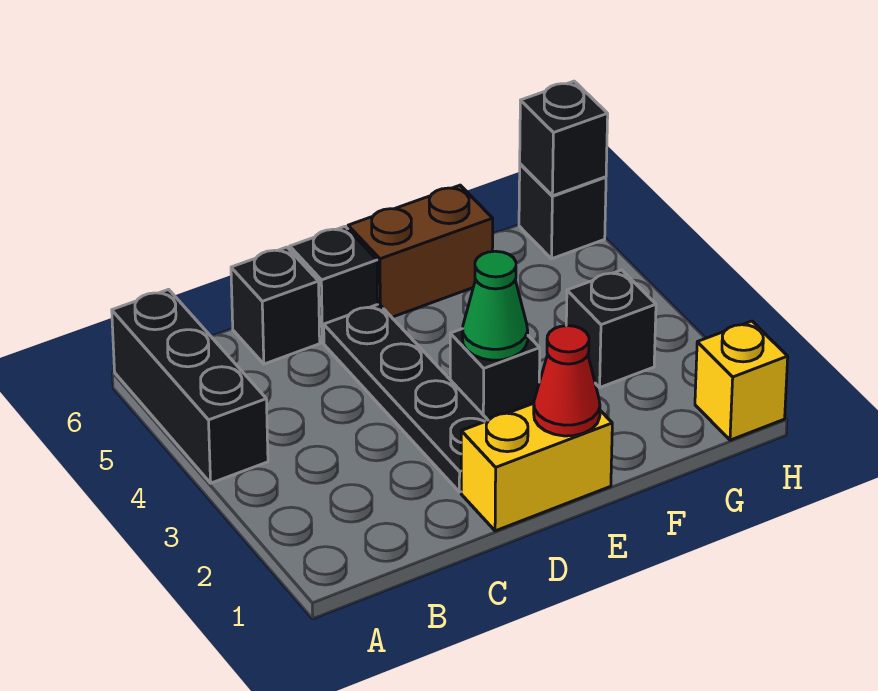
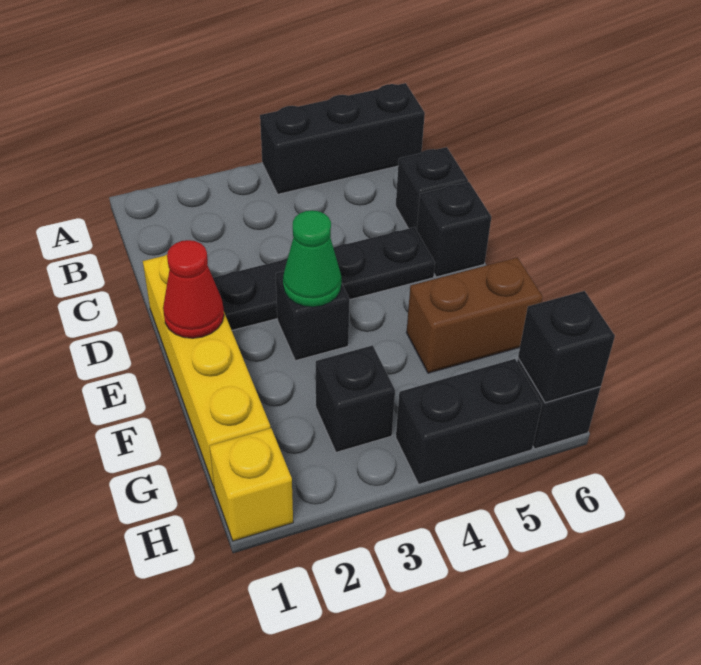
yellow brick D1:E1 level 1 -> yellow brick D1:G1 level 1
brown brick E6:F6 level 1 -> brown brick F5:F6 level 1
none -> black brick H4:H5 level 1

